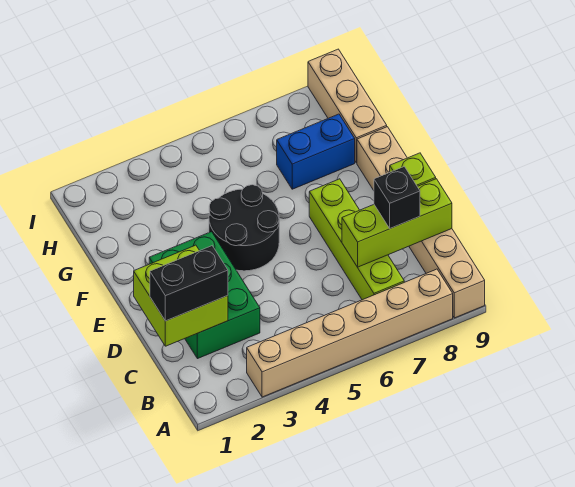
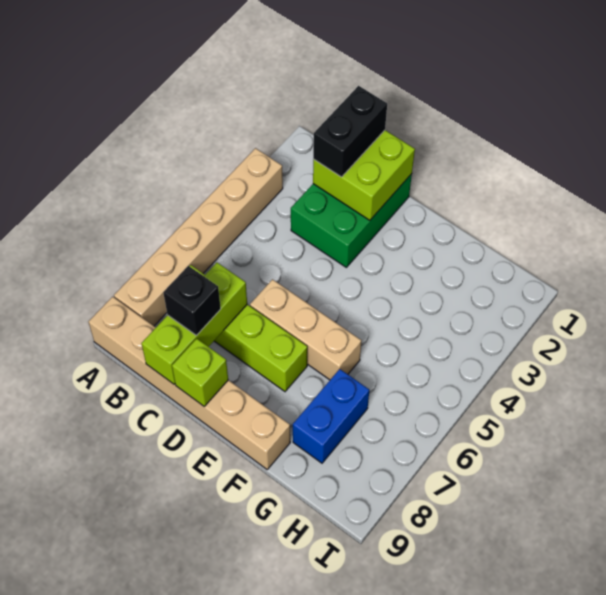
green brick C2:E3 level 1 -> green brick C1:D3 level 1
black round brick E4:F5 level 1 -> none
tan brick G9:I9 level 1 -> tan brick D6:F6 level 1

